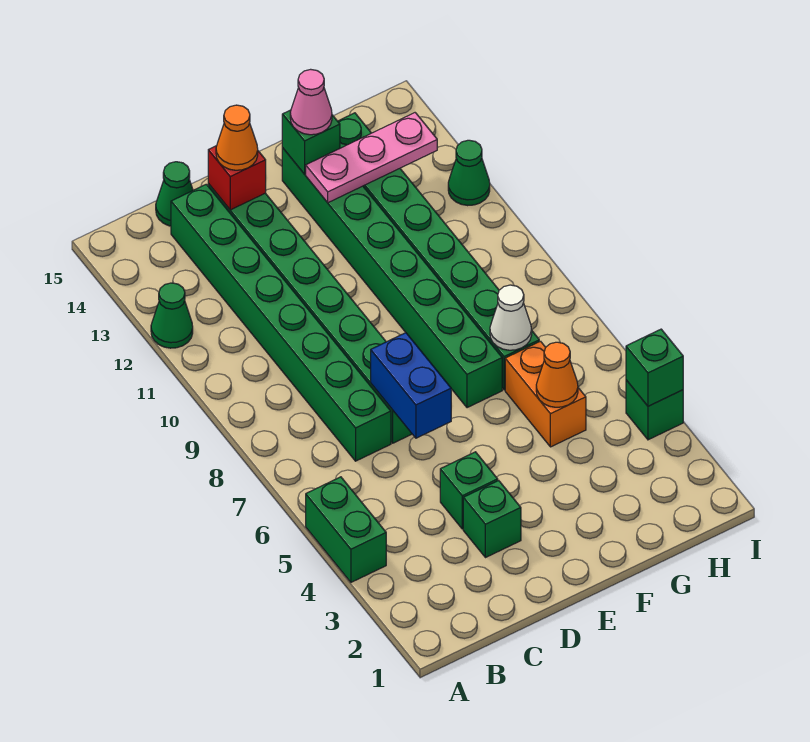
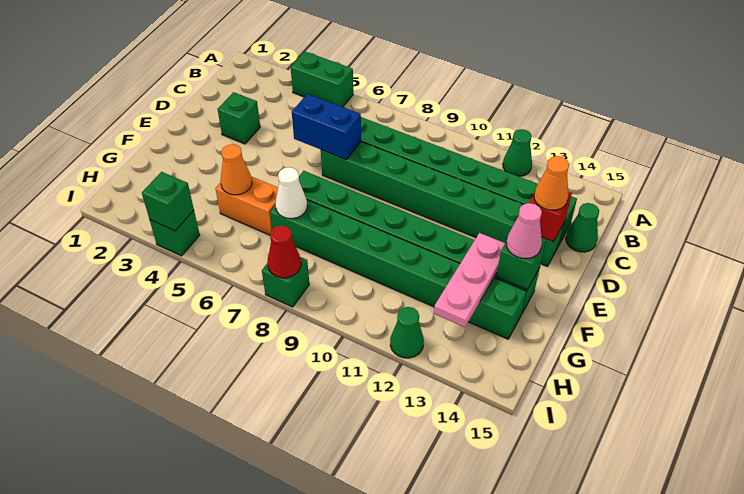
green brick D4 level 1 -> green brick I8 level 1
none -> red cone I8 level 2

